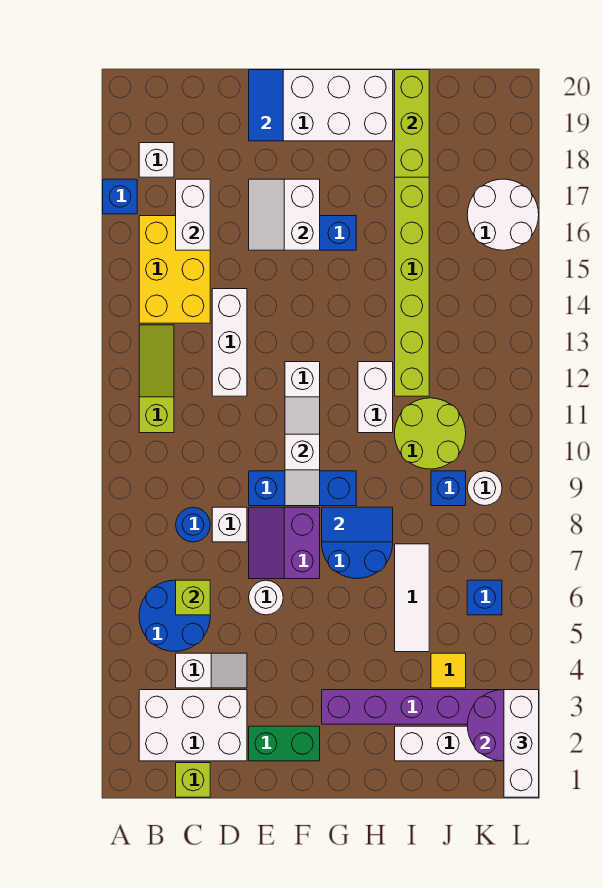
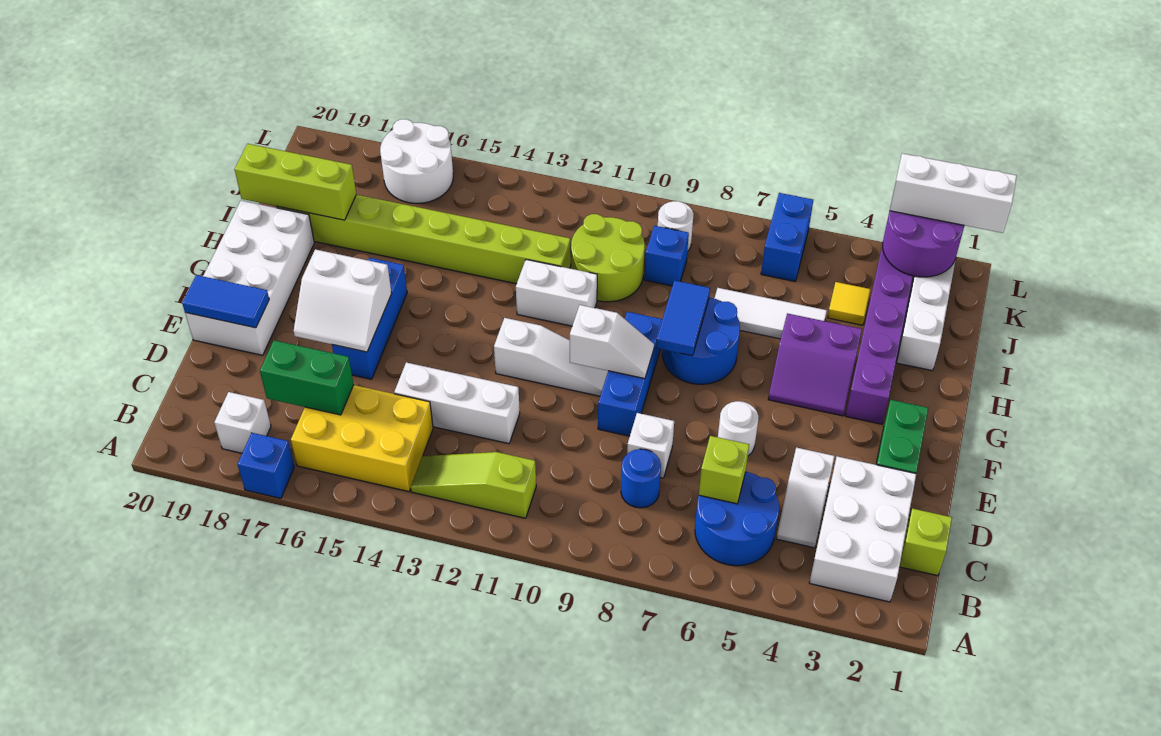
white slope C4:D4 level 1 top C -> white slope C4:D4 level 1 top D
white brick C16:C17 level 2 -> green brick C16:C17 level 2
purple slope E7:F8 level 1 top F -> purple slope G4:H5 level 1 top H
blue brick K6 level 1 -> blue brick K6:L6 level 1

